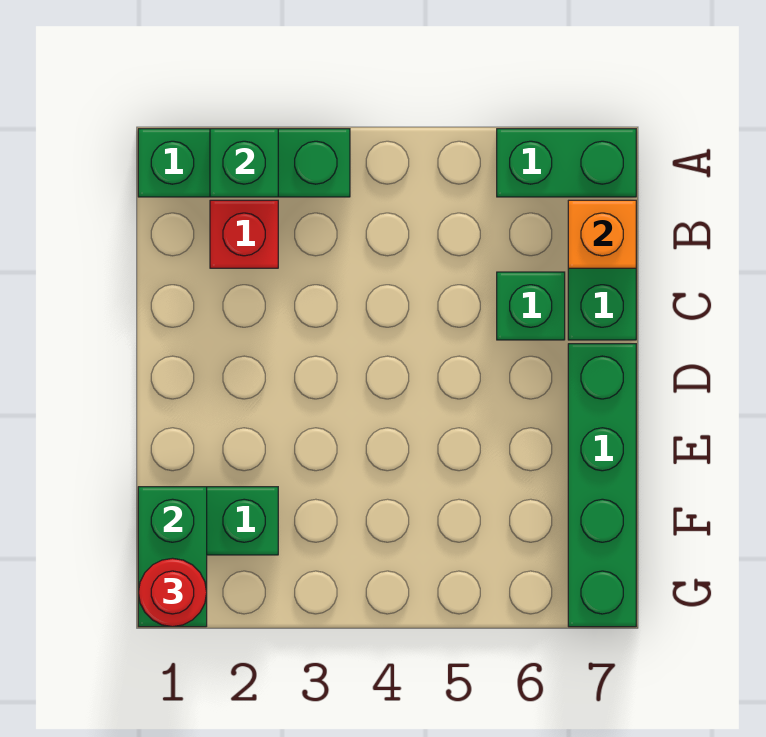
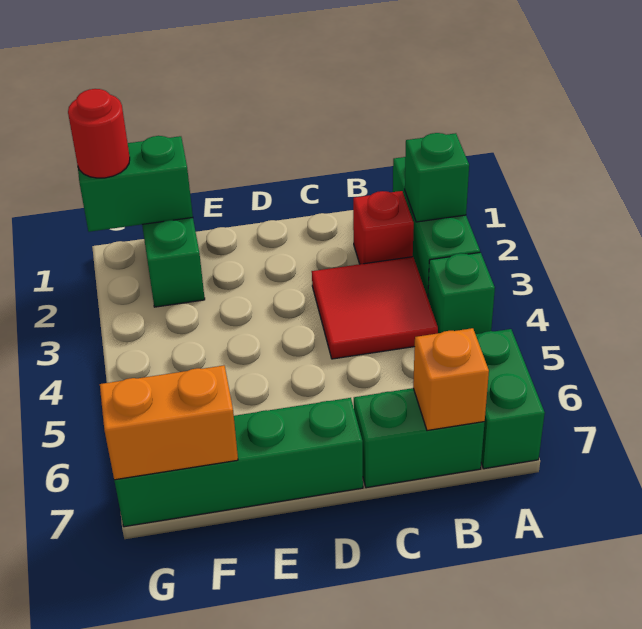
none -> red tile B3:C4 level 1
green brick C6 level 1 -> green brick A4 level 1
none -> orange brick F7:G7 level 2

